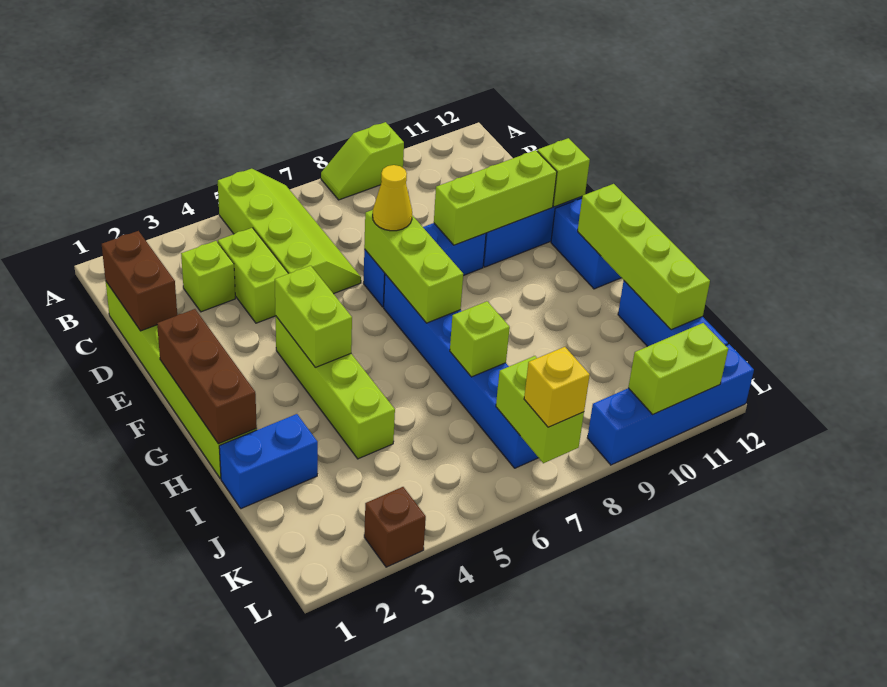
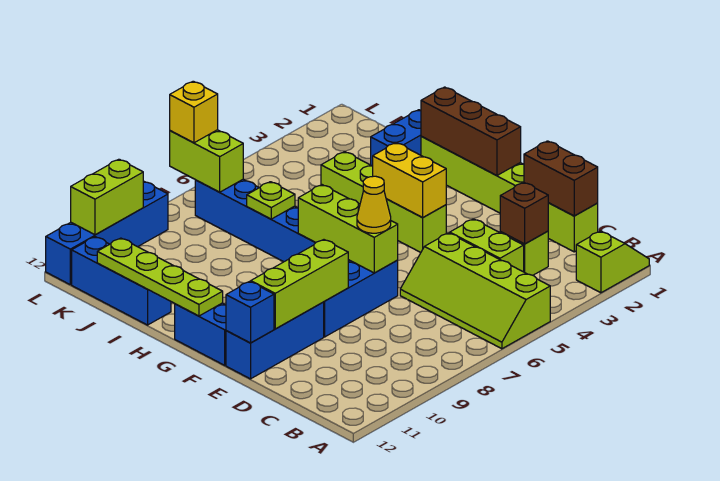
lime slope A8:A9 level 1 top 9 -> lime slope A1:A2 level 1 top 2
lime brick E12 level 2 -> blue brick E12 level 2
lime brick F4:G4 level 2 -> yellow brick F4:G4 level 2
lime brick G12:J12 level 2 -> lime plate G12:J12 level 2
lime brick I7 level 2 -> lime plate I7 level 2
brown brick L3 level 1 -> brown brick C3 level 2

